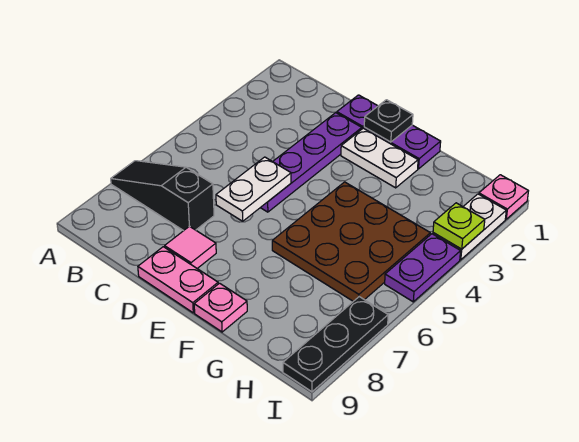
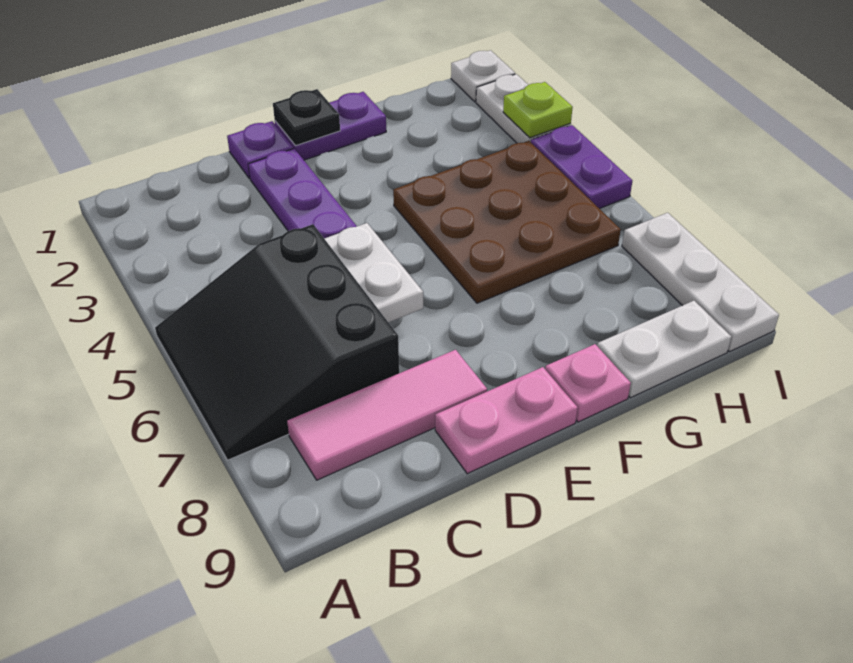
black slope A7:C7 level 1 top C -> black slope A5:C7 level 1 top C
pink tile D8 level 1 -> pink tile B8:D8 level 1
white plate E2:F2 level 1 -> white plate G9:H9 level 1
pink plate I1 level 1 -> white plate I1 level 1
black plate I7:I9 level 1 -> white plate I7:I9 level 1

